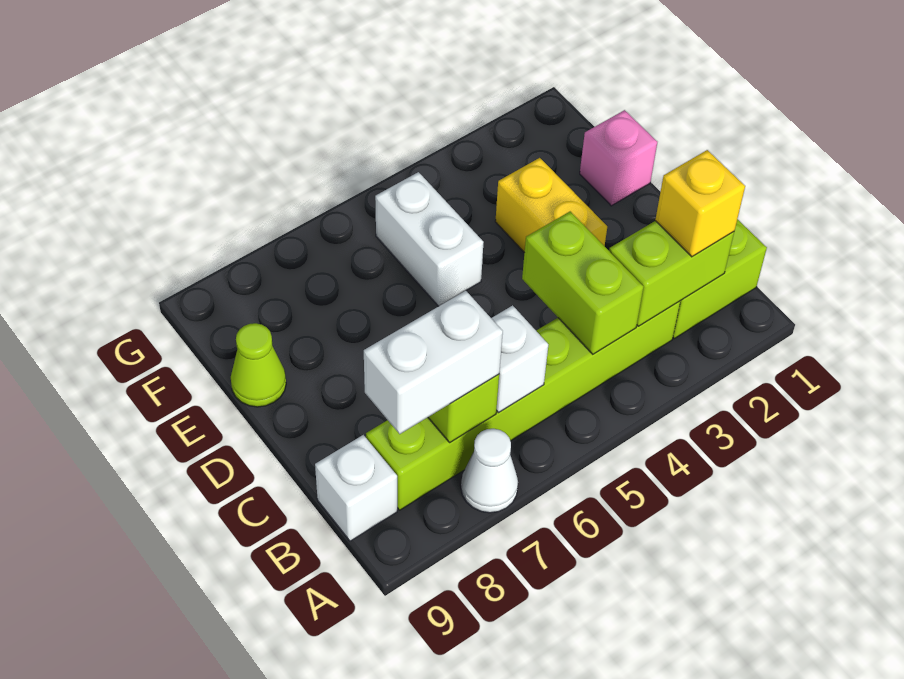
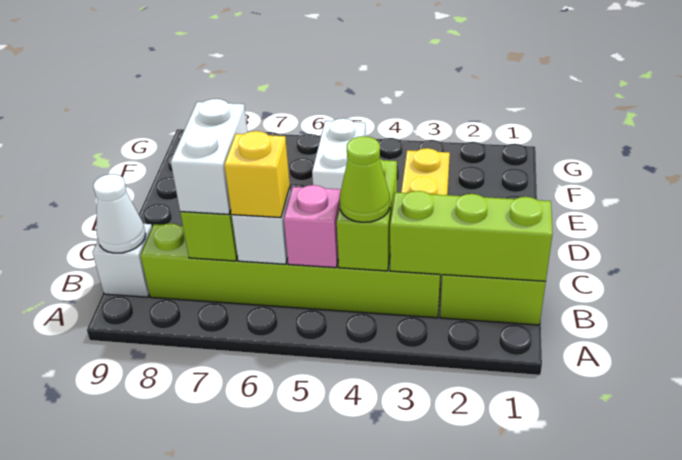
white cone A7 level 1 -> white cone B9 level 2
lime brick B2:B3 level 2 -> lime brick B1:B3 level 2
yellow brick B2 level 3 -> yellow brick B6 level 3
white brick B7:B8 level 3 -> white brick B7:C7 level 3
pink brick E1 level 1 -> pink brick B5 level 2
lime cone E9 level 1 -> lime cone B4 level 3

